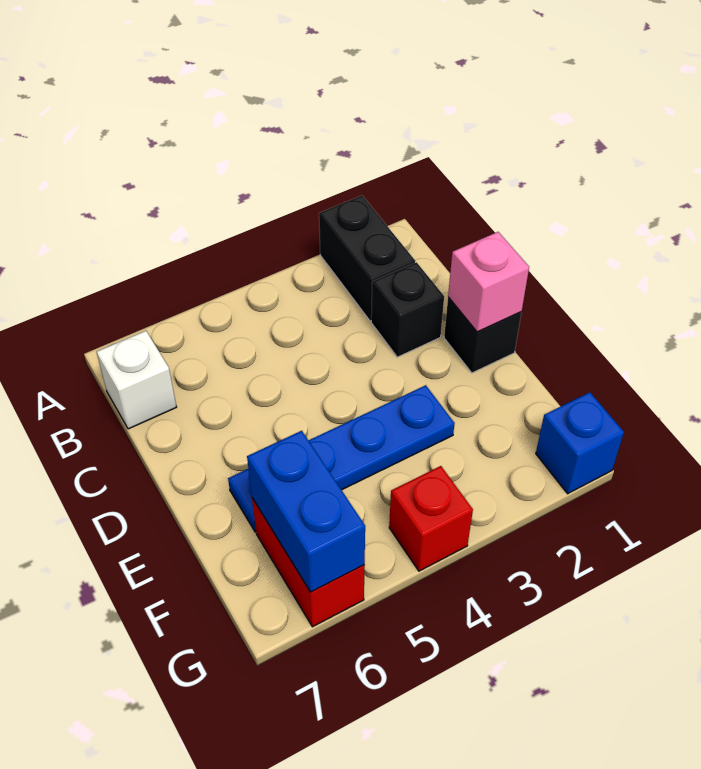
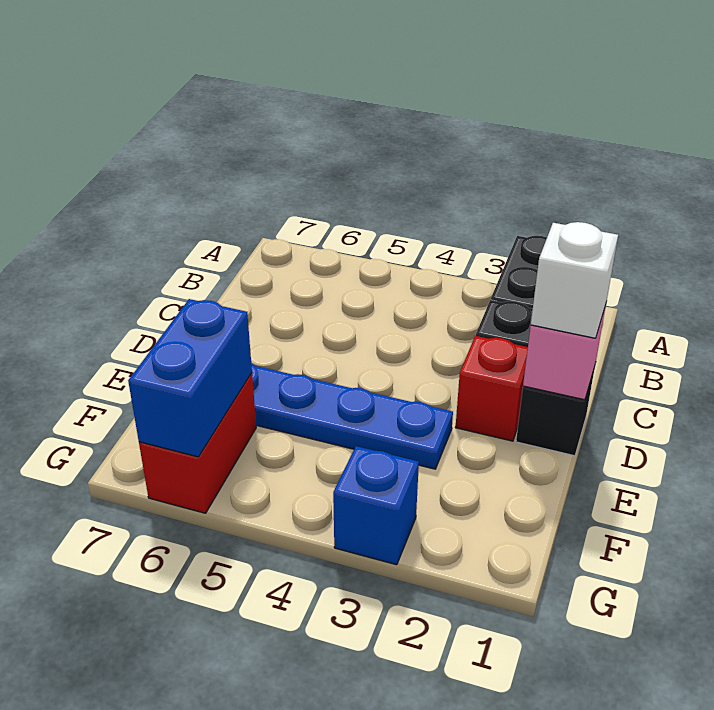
white brick B7 level 1 -> white brick D1 level 3
blue brick G1 level 1 -> blue brick G3 level 1
red brick G4 level 1 -> red brick D2 level 1

